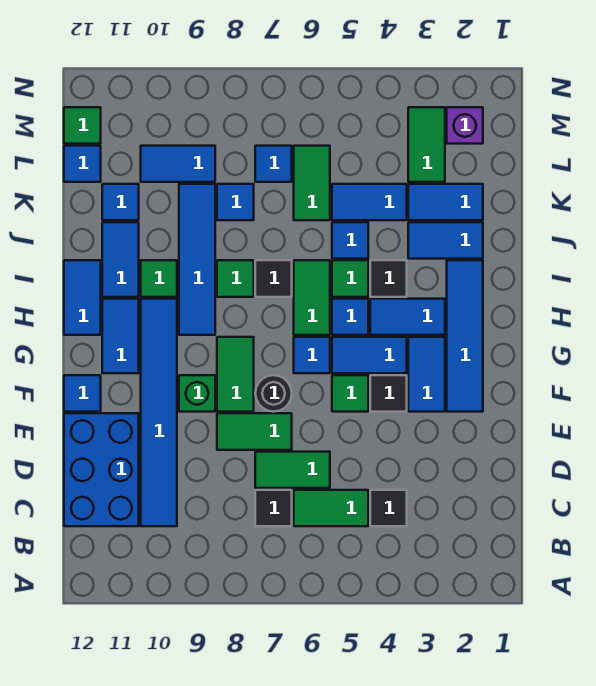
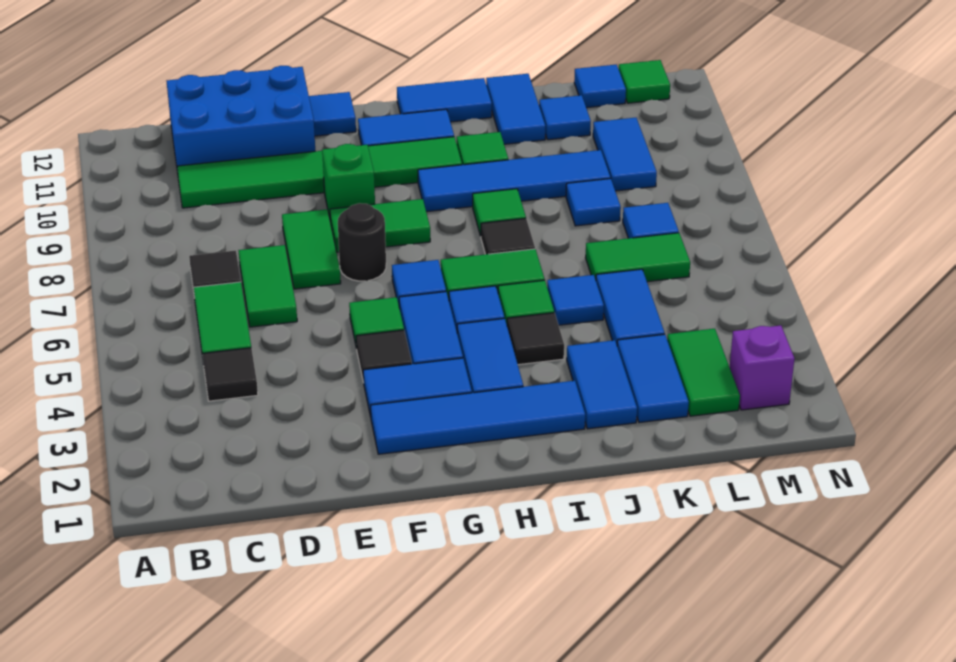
blue tile C10:H10 level 1 -> green tile C10:H10 level 1
blue tile I11:J11 level 1 -> blue tile J11:J12 level 1
green tile L3:M3 level 1 -> green tile L2:L3 level 1

